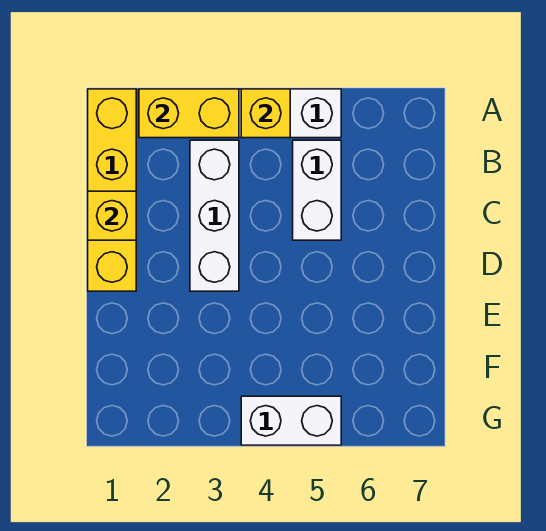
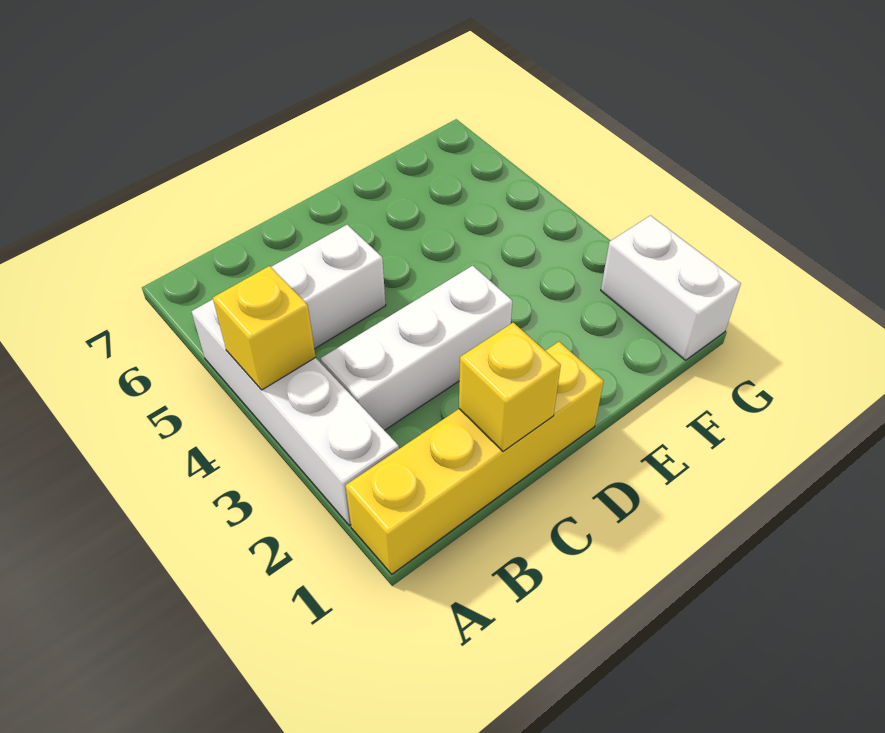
yellow brick A2:A3 level 2 -> none
white brick G4:G5 level 1 -> white brick G1:G2 level 1

